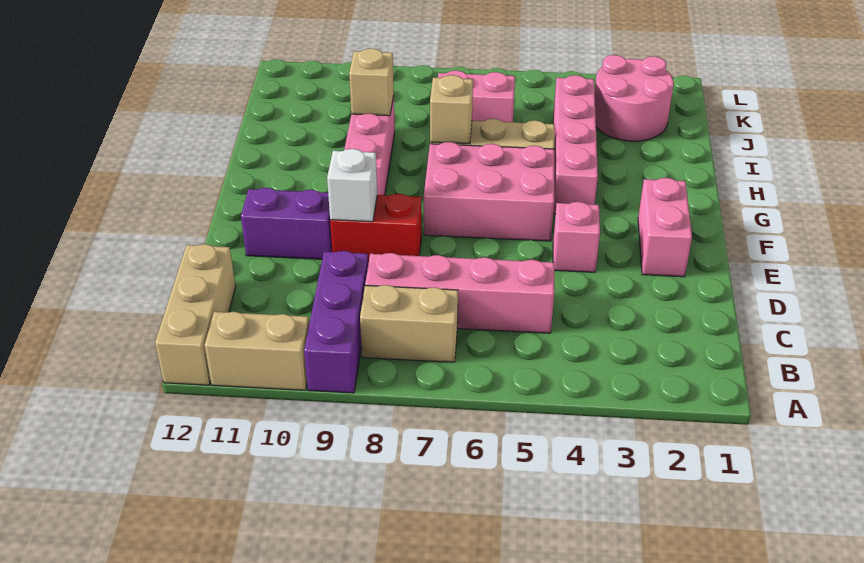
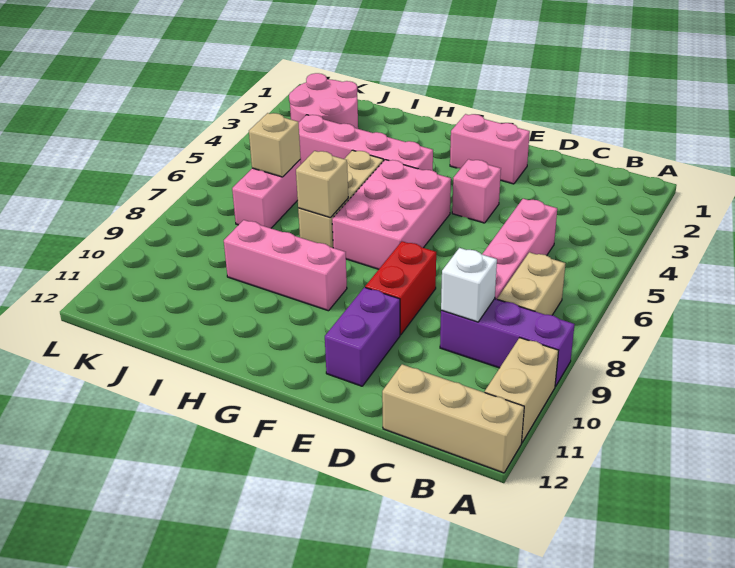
white brick E9 level 2 -> white brick C9 level 2
tan brick I9 level 2 -> tan brick J6 level 2

